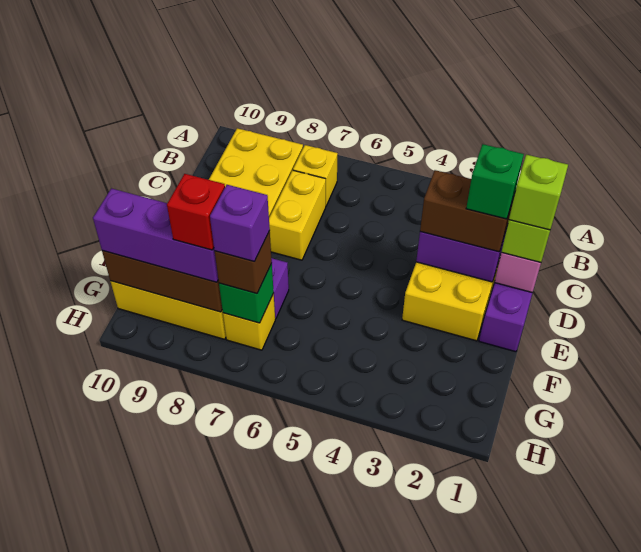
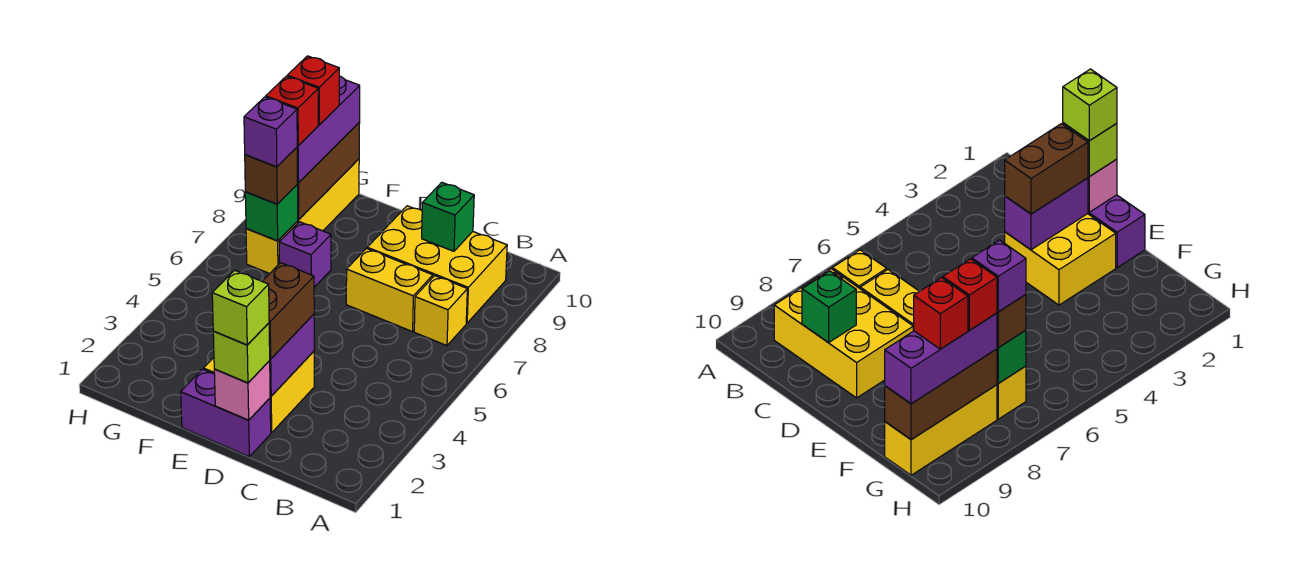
green brick D2 level 4 -> green brick C9 level 2
none -> red brick G9 level 4

